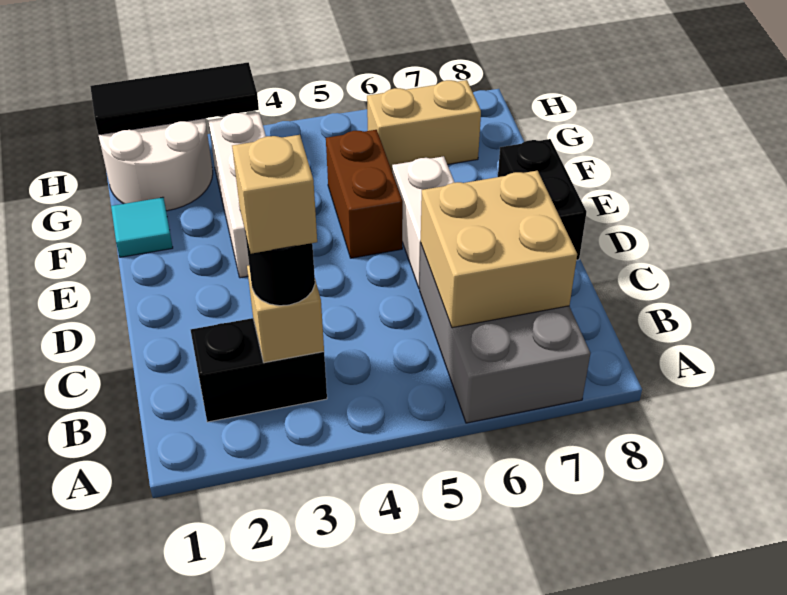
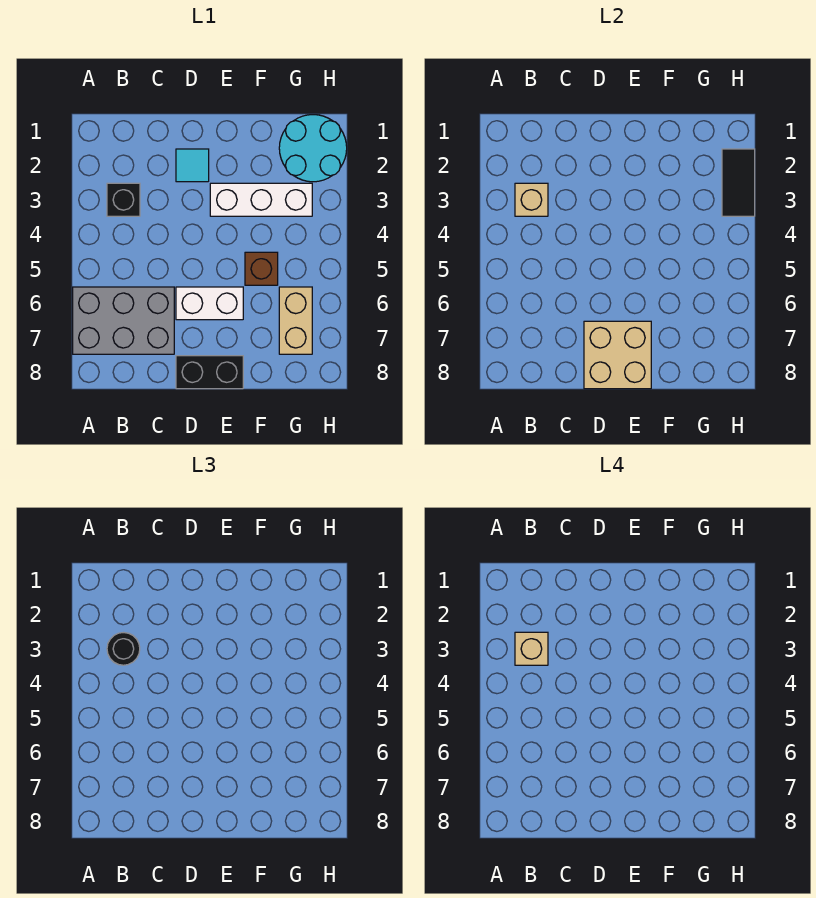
black brick B2:B3 level 1 -> black brick B3 level 1
tan brick B6:C7 level 2 -> tan brick D7:E8 level 2
brown brick E5:F5 level 1 -> brown brick F5 level 1
cyan tile F1 level 1 -> cyan tile D2 level 1
white round brick G1:H2 level 1 -> cyan round brick G1:H2 level 1
black tile H1:H3 level 2 -> black tile H2:H3 level 2

